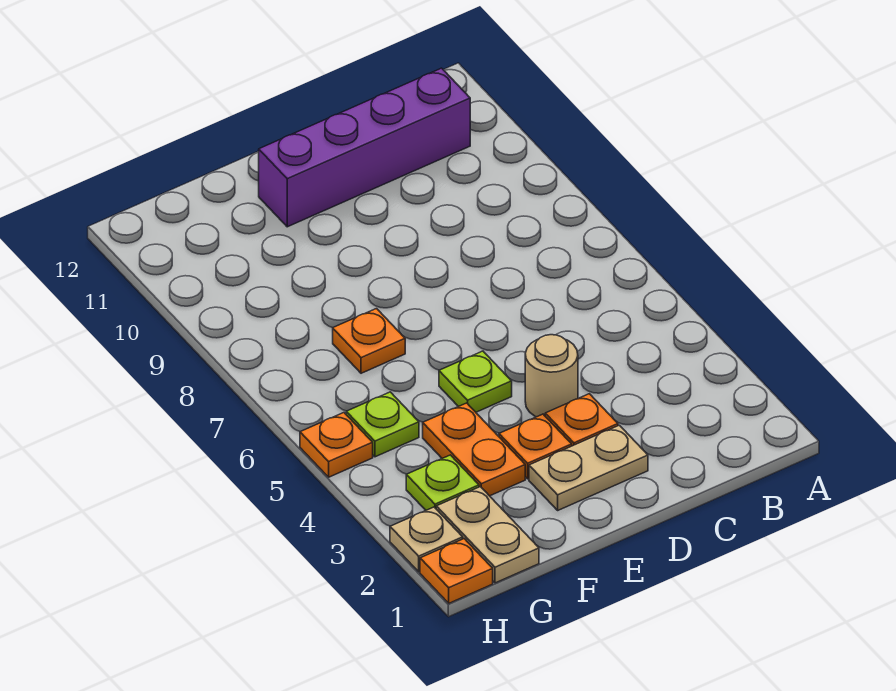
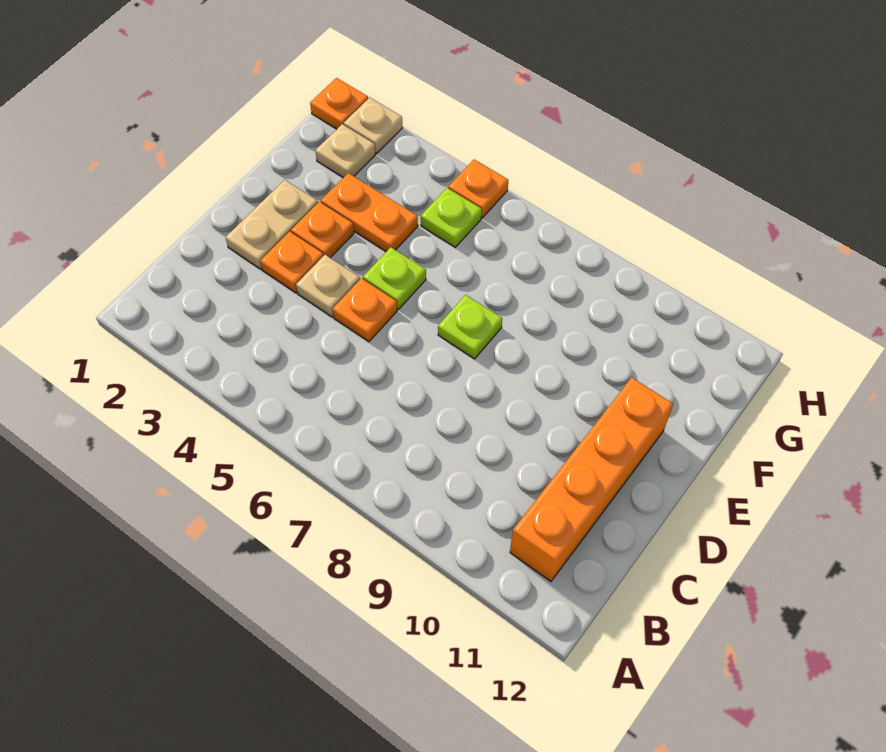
purple brick B11:E11 level 1 -> orange brick B11:E11 level 1
tan round brick D4 level 1 -> tan plate D4 level 1
orange plate F7 level 1 -> orange plate D5 level 1
tan plate G1:G2 level 1 -> tan plate G2 level 1
lime plate G3 level 1 -> lime plate E7 level 1

